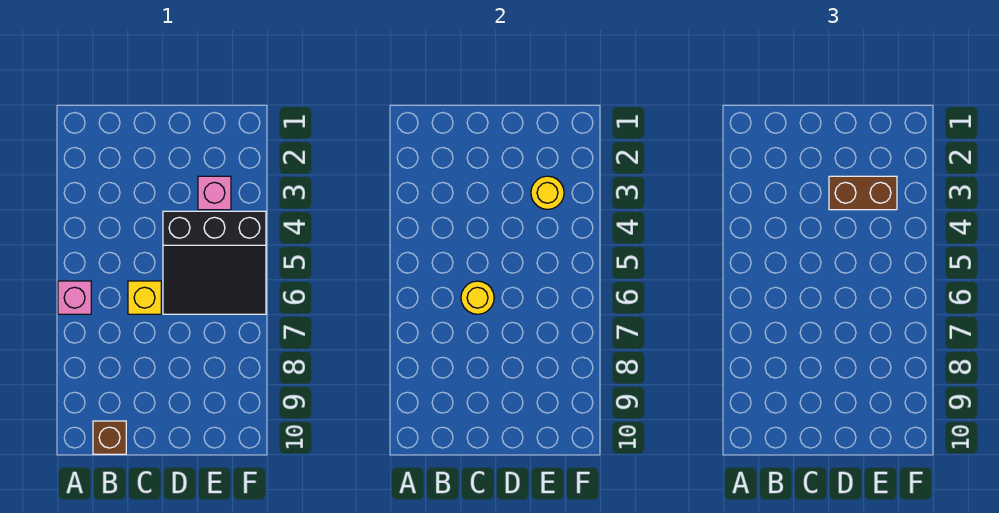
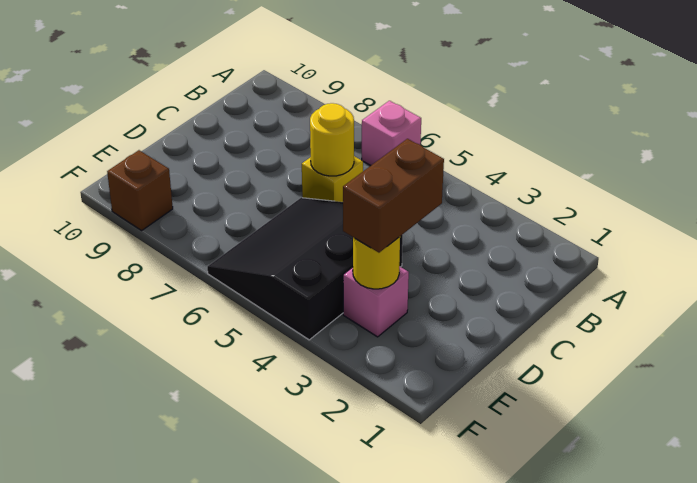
brown brick B10 level 1 -> brown brick F9 level 1

